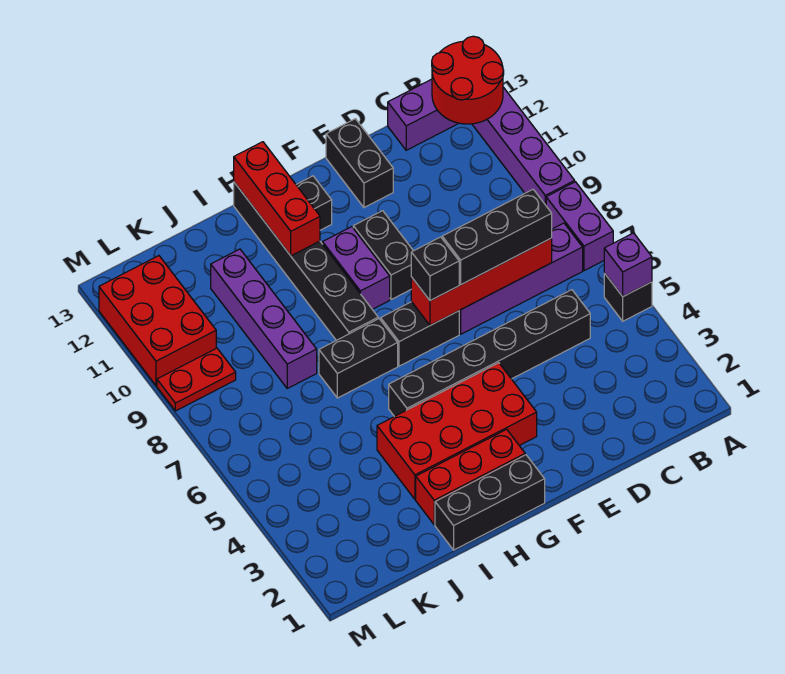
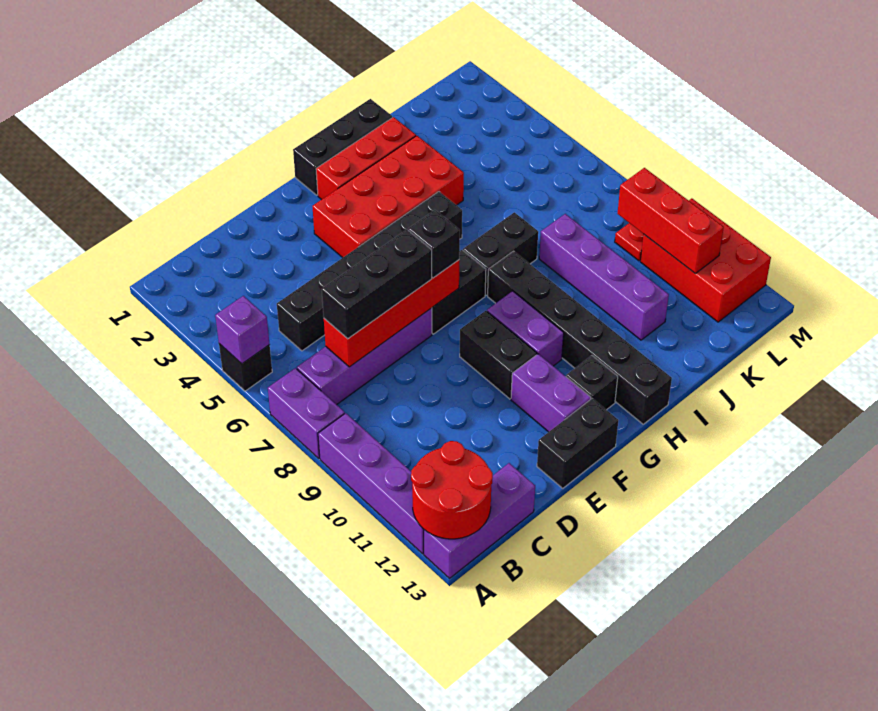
black brick E12:E13 level 1 -> black brick E13:F13 level 1
none -> purple brick F11:F12 level 1
red brick H11:H13 level 2 -> red brick L9:L11 level 2

